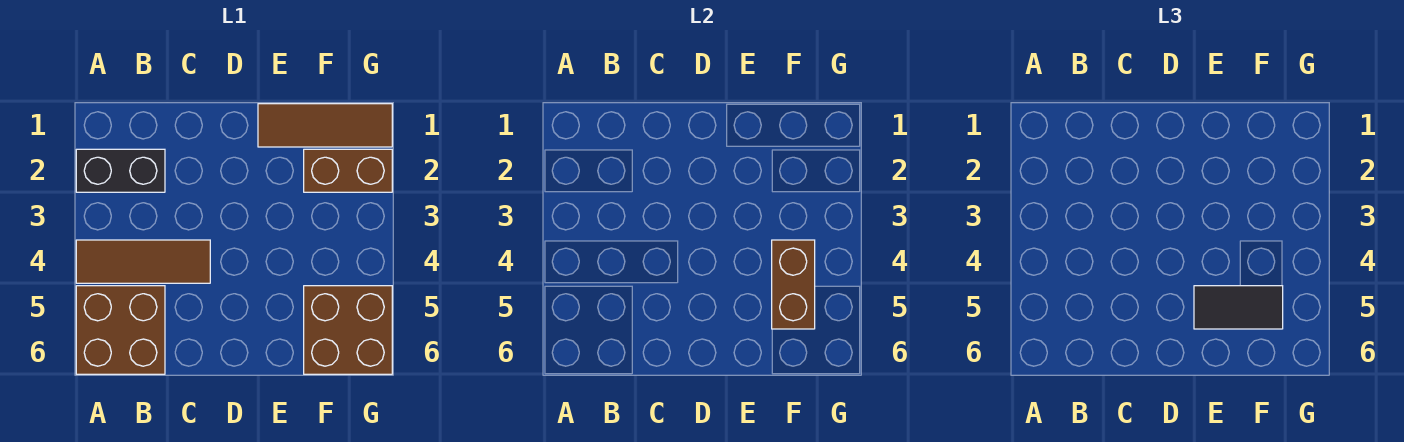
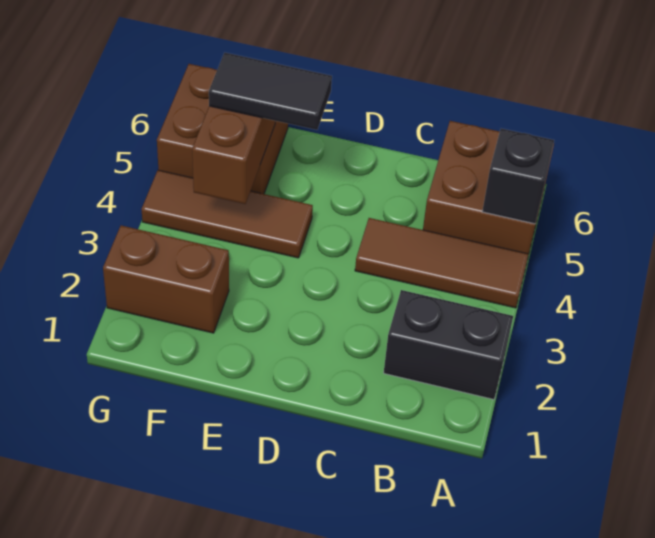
none -> black brick A5 level 2
brown tile E1:G1 level 1 -> brown tile E4:G4 level 1

